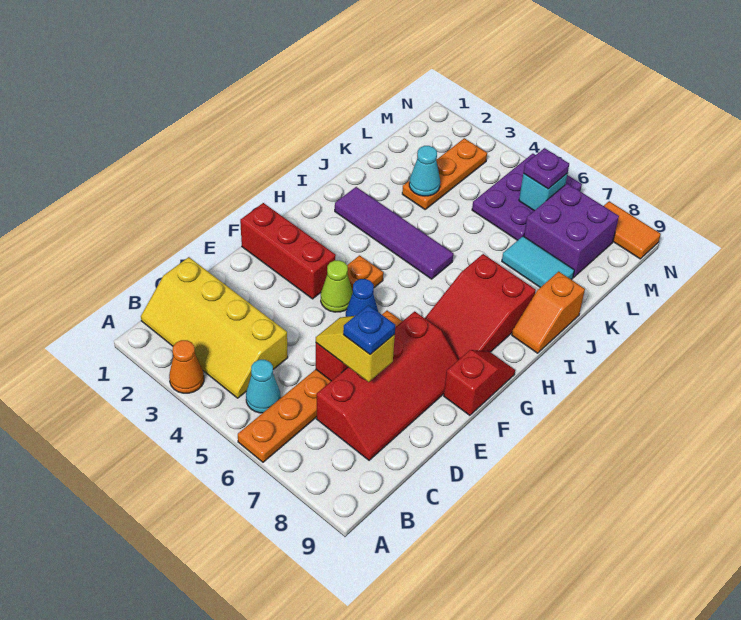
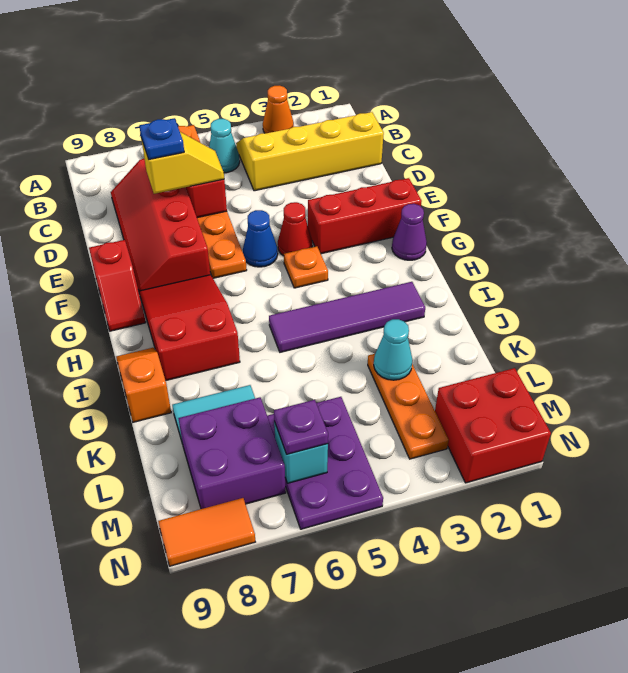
lime cone F4 level 1 -> red cone F4 level 1
none -> purple cone G1 level 1
none -> red brick M1:N2 level 1

